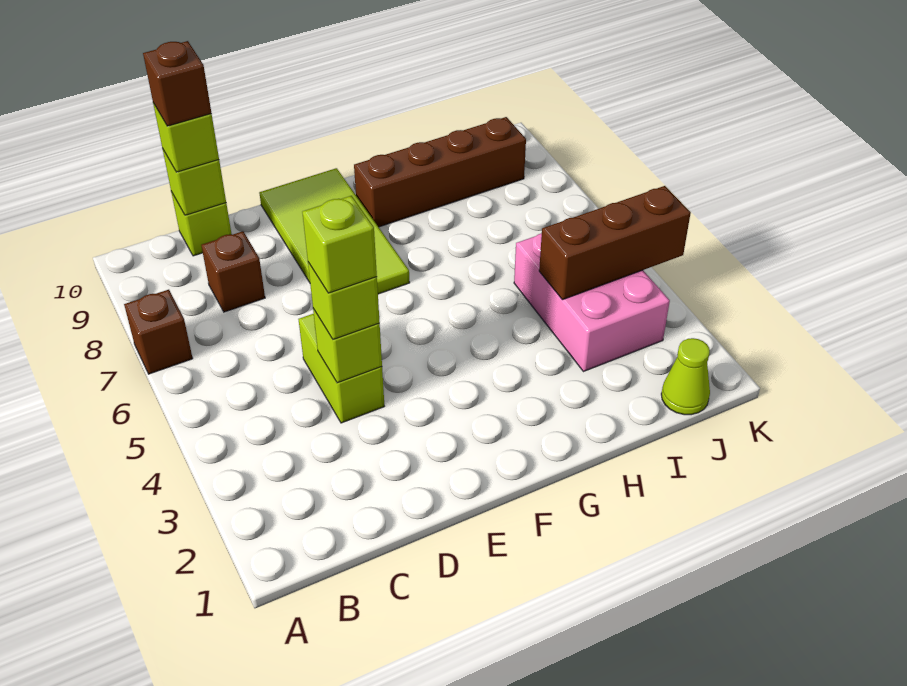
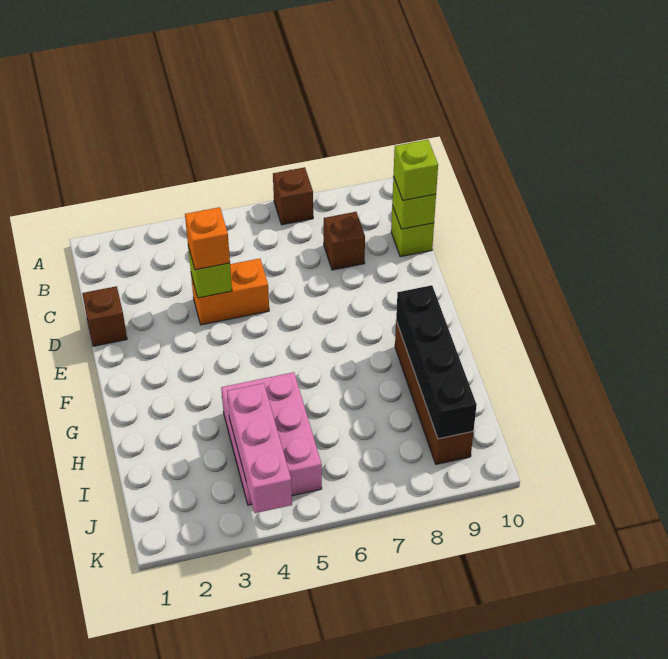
brown brick C10 level 4 -> brown brick D1 level 1
lime brick D4:D5 level 1 -> orange brick D4:D5 level 1
lime brick D4 level 3 -> orange brick D4 level 3
lime brick D4 level 4 -> none
lime tile E7:F10 level 1 -> none
none -> black brick G9:J9 level 2
pink brick I3:J5 level 1 -> pink brick H4:J5 level 1
brown brick I4:K4 level 2 -> pink brick I4:K4 level 2
lime cone J1 level 1 -> none

